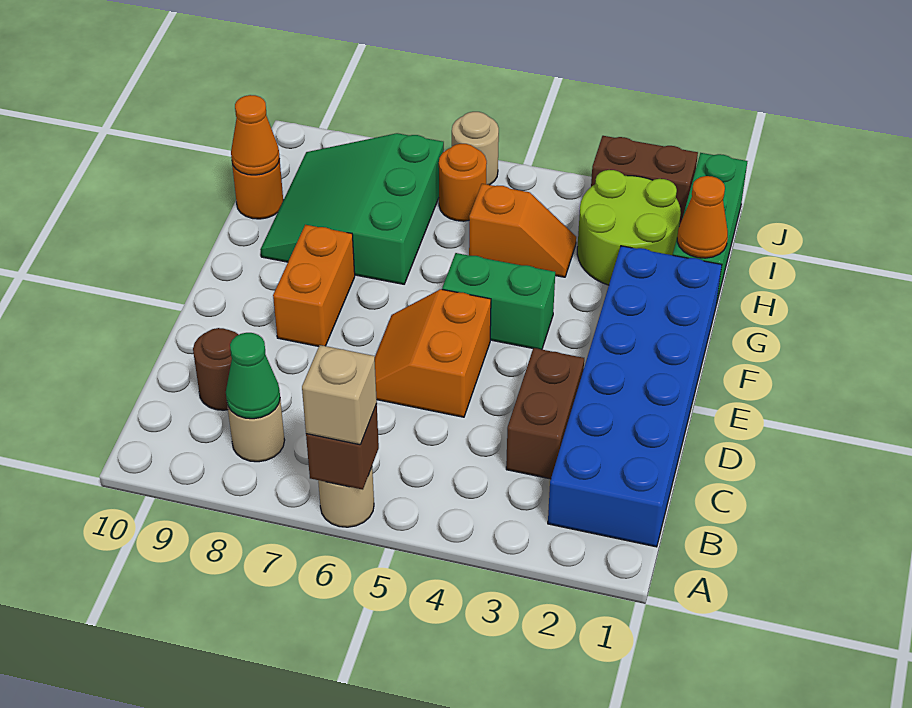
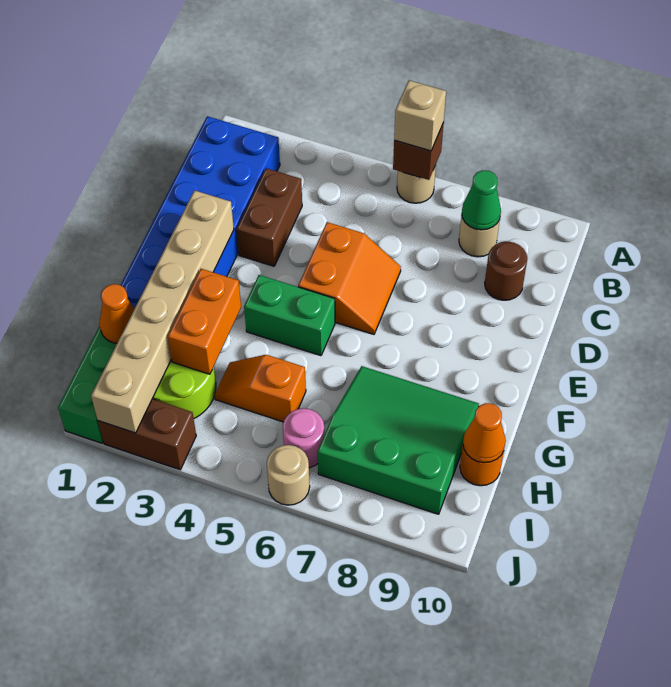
none -> tan brick E2:J2 level 2
orange brick E8:F8 level 1 -> orange brick G3:H3 level 2
green slope G7:I9 level 1 top 7 -> green slope G7:I9 level 1 top I
orange round brick I6 level 1 -> pink round brick I6 level 1

